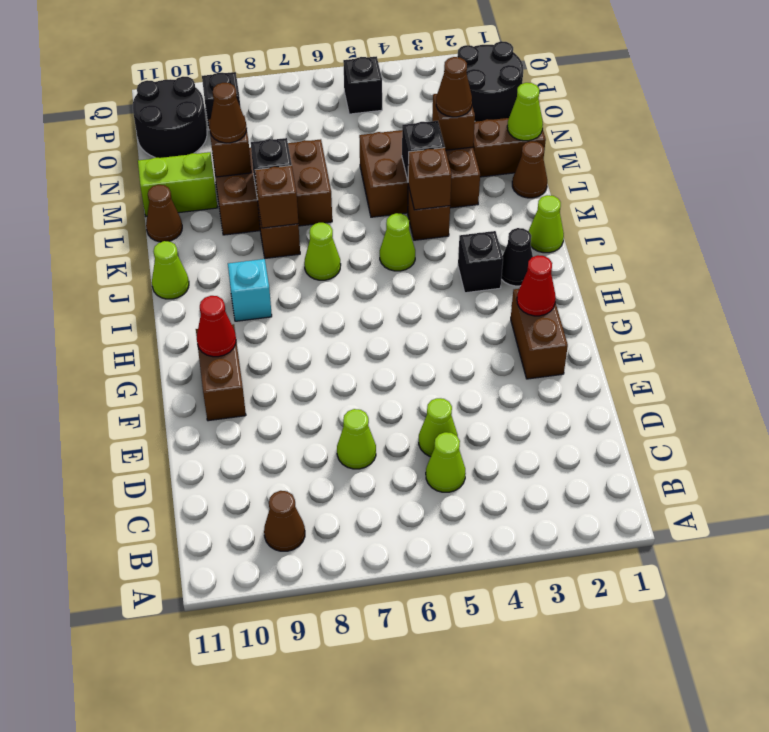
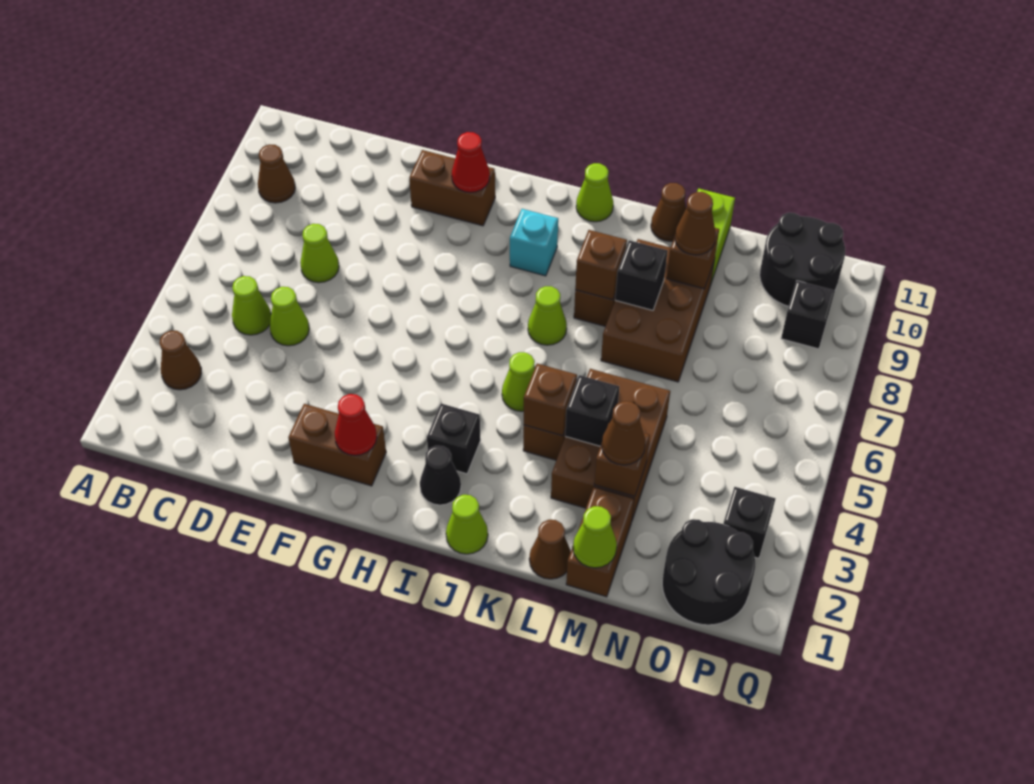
none -> brown cone B3 level 1
black brick P5 level 1 -> black brick P3 level 1

